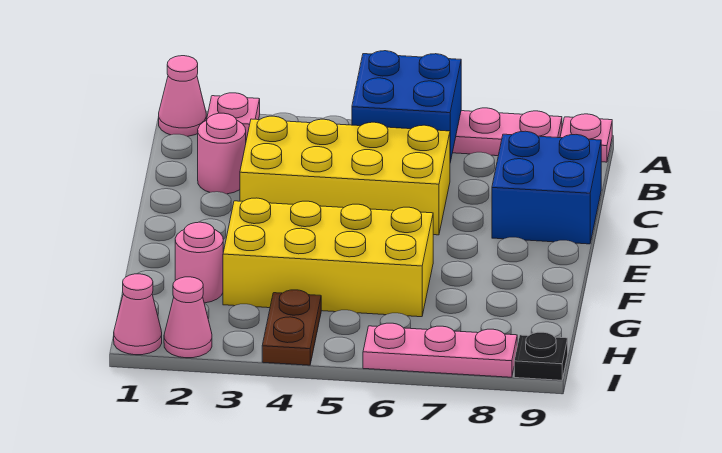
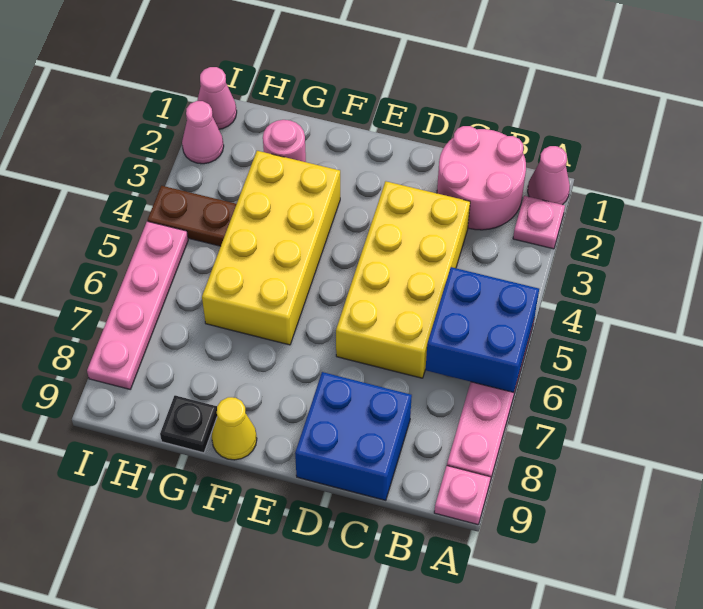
pink round brick C2 level 1 -> pink round brick B1:C2 level 1
none -> yellow cone F9 level 1
pink plate I6:I8 level 1 -> pink plate I5:I8 level 1
black plate I9 level 1 -> black plate G9 level 1

